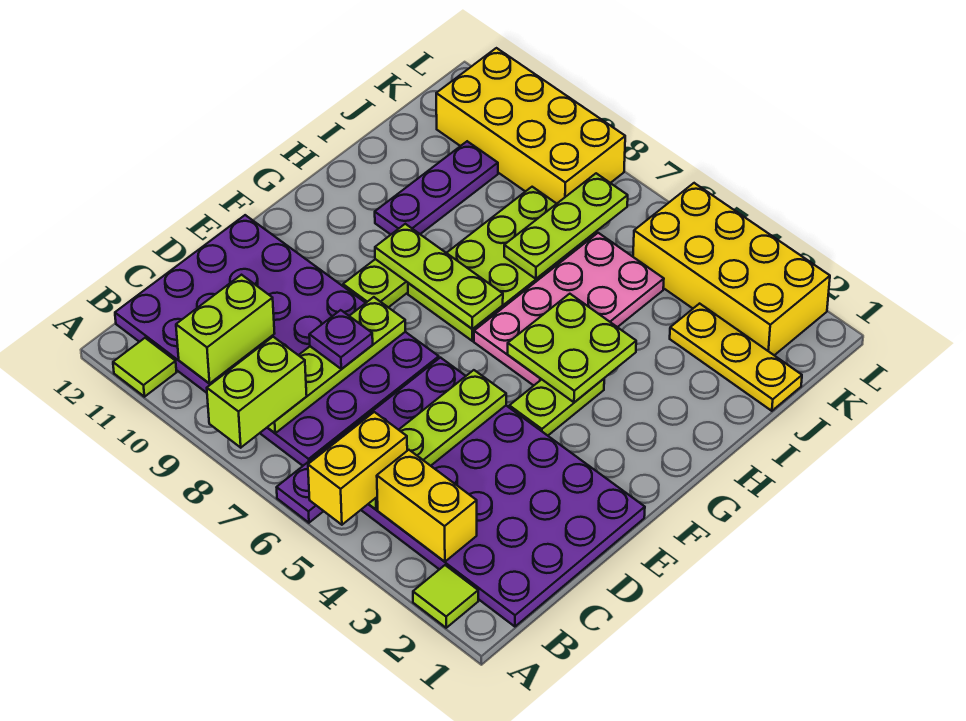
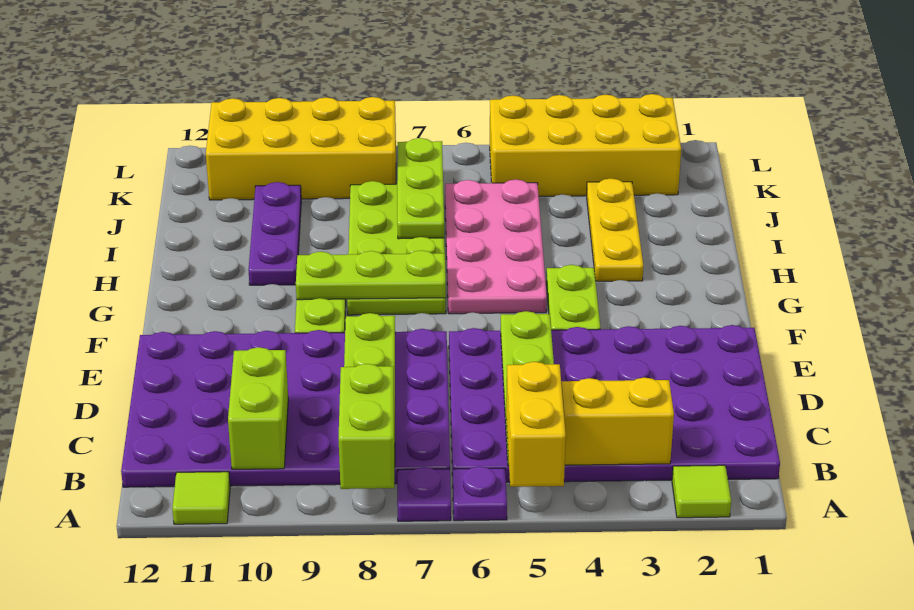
purple plate D8 level 3 -> purple plate A7 level 1
lime plate G4:H5 level 2 -> none
yellow plate J1:J3 level 1 -> yellow plate H3:J3 level 1

